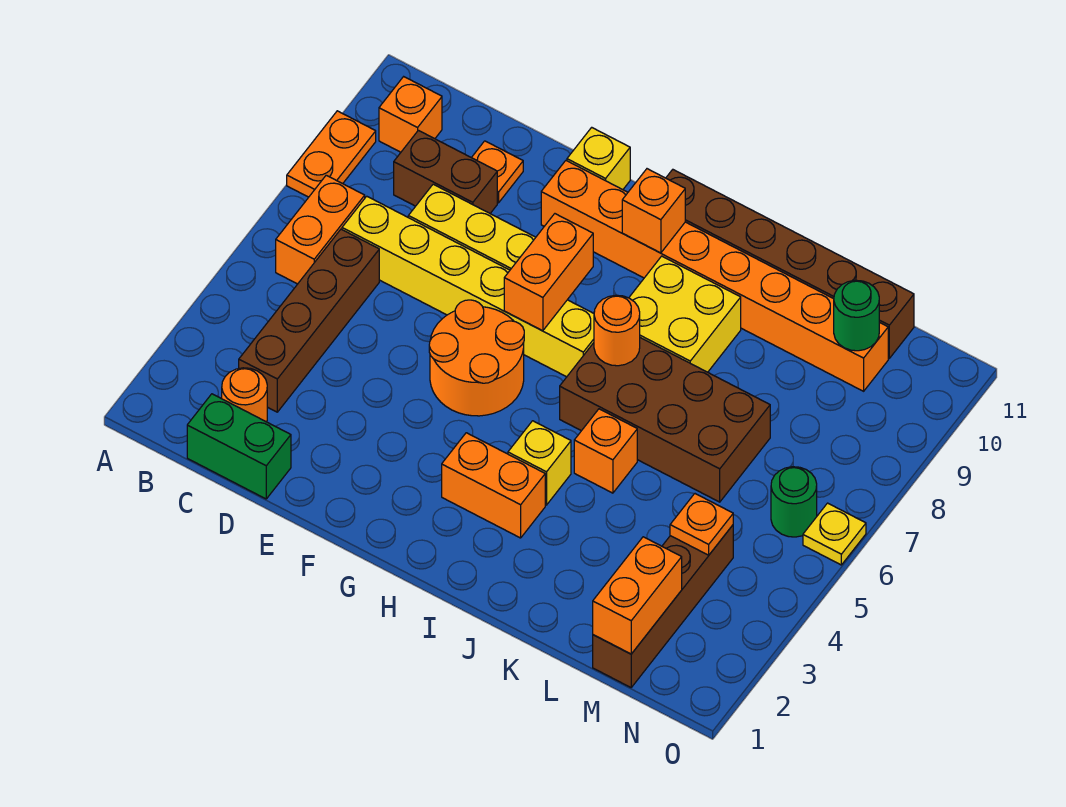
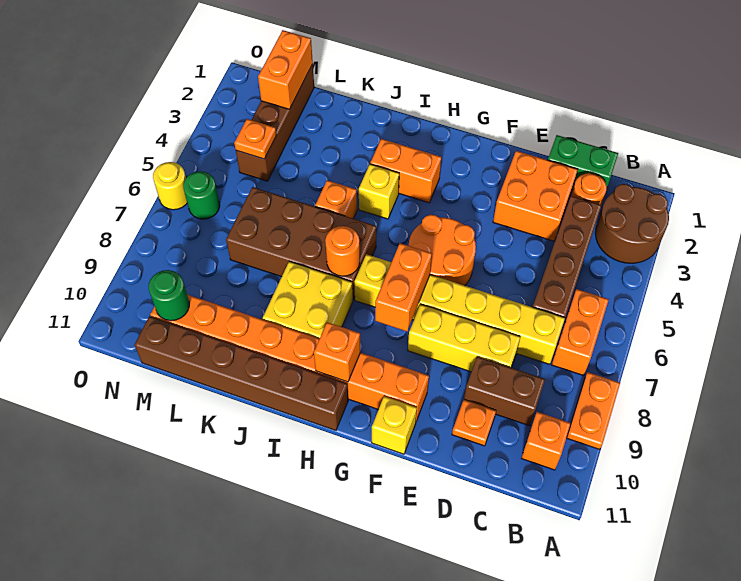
none -> brown round brick A2:B3 level 1
none -> orange brick D2:E3 level 1
yellow plate O6 level 1 -> yellow round brick O6 level 1

